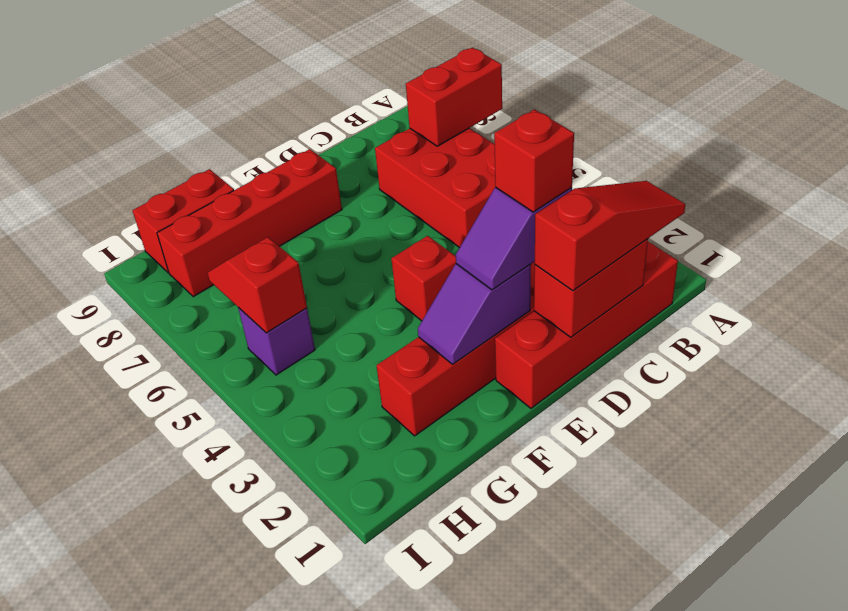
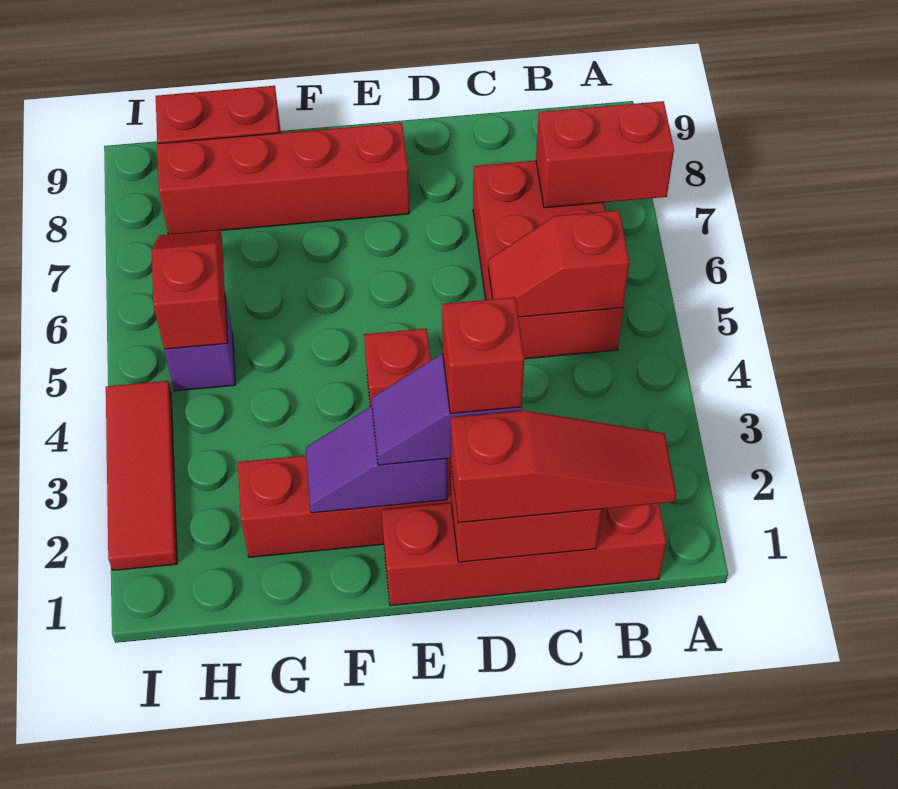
none -> red slope B5:C5 level 2 top B
none -> red tile I2:I4 level 1

